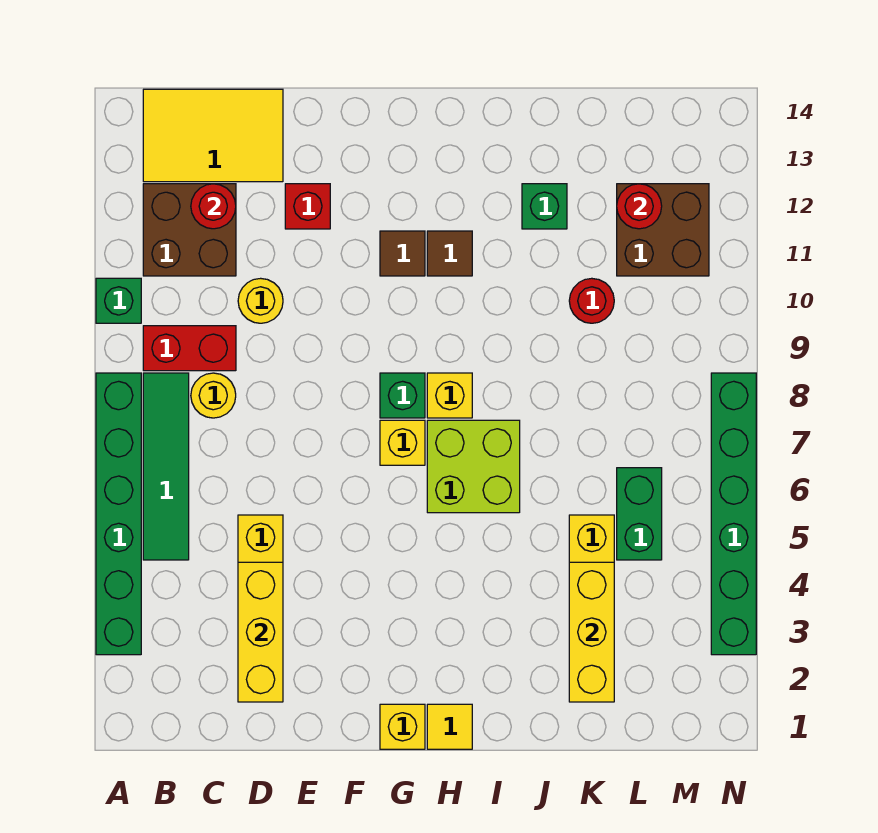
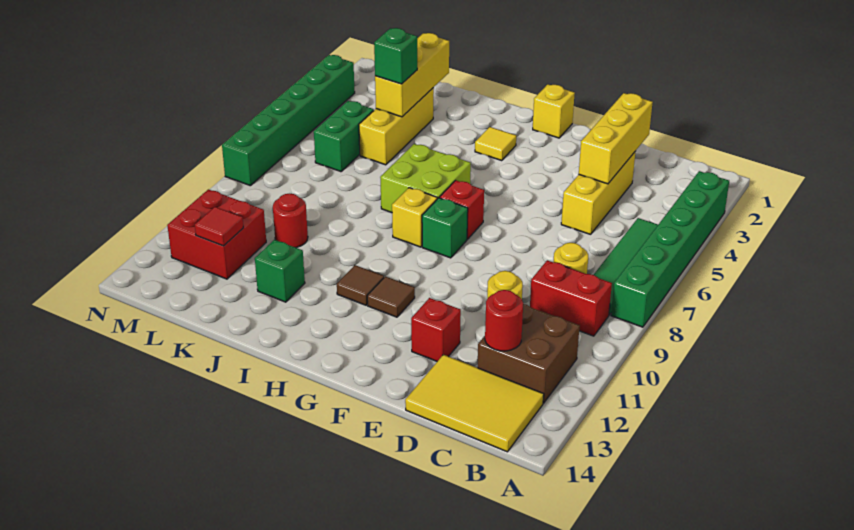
green brick A10 level 1 -> green brick K4 level 3
yellow brick G7 level 1 -> red brick G7 level 1
yellow tile H1 level 1 -> yellow tile H3 level 1
brown brick L11:M12 level 1 -> red brick L11:M12 level 1
red round brick L12 level 2 -> red tile L12 level 2

